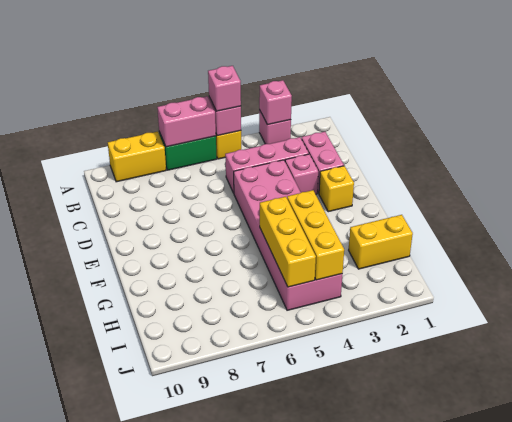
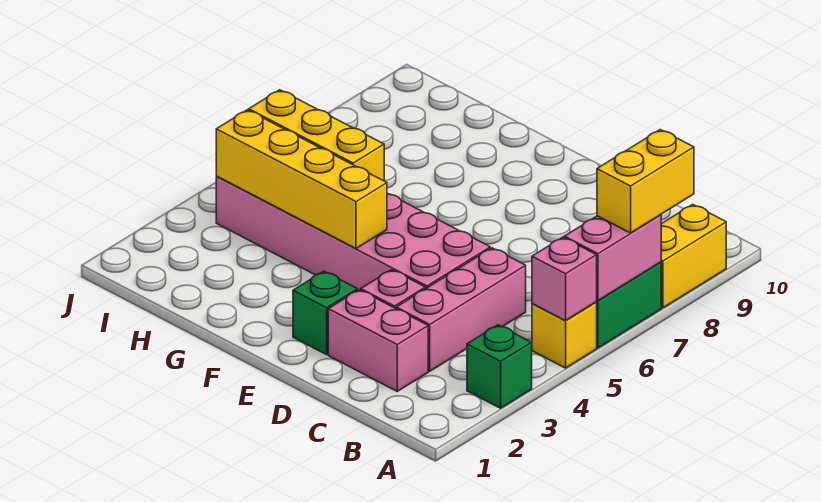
pink brick A3 level 1 -> green brick A3 level 1
pink brick A3 level 2 -> none
pink brick A5 level 3 -> none
yellow brick E2 level 1 -> green brick E2 level 1
yellow brick G4:I4 level 2 -> yellow brick F4:I4 level 2
yellow brick H1:H2 level 1 -> yellow brick A7:A8 level 3

